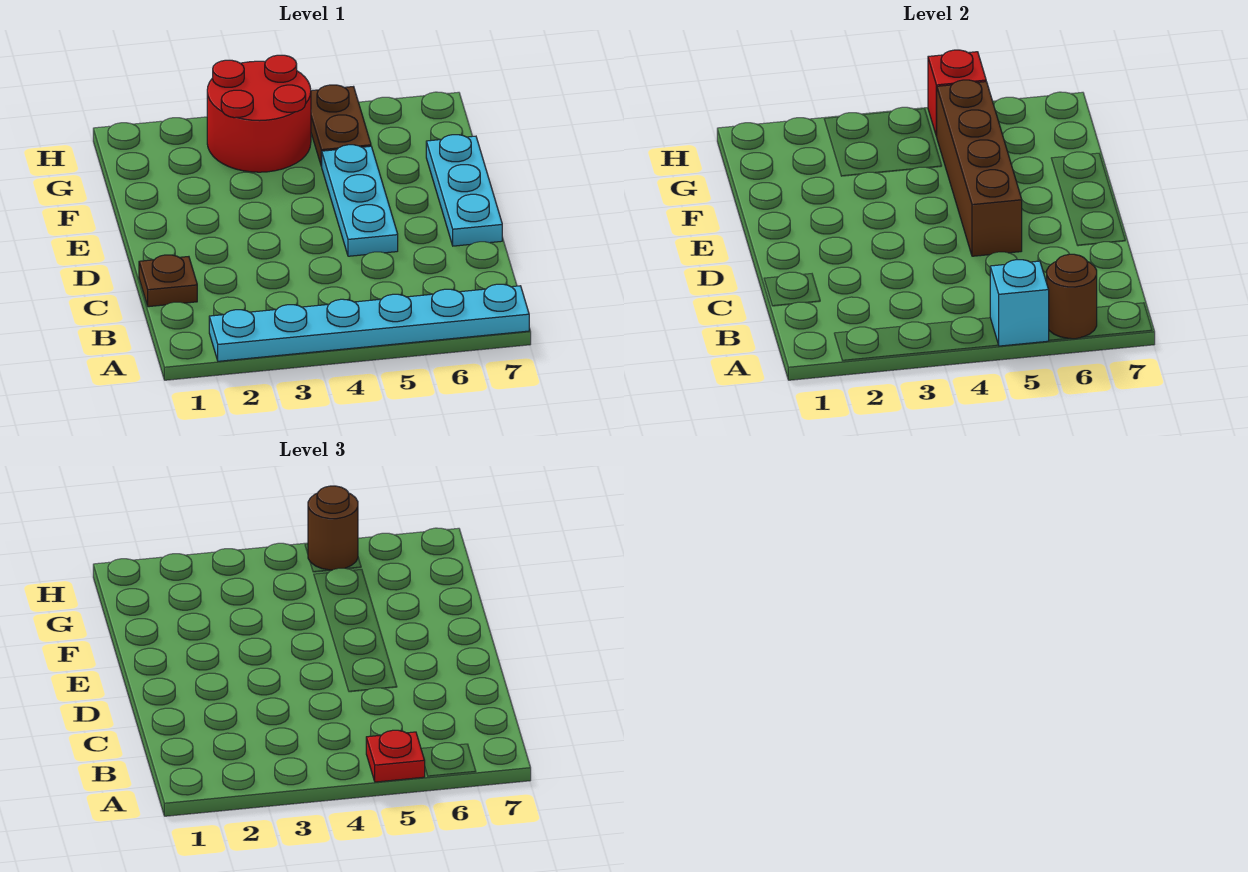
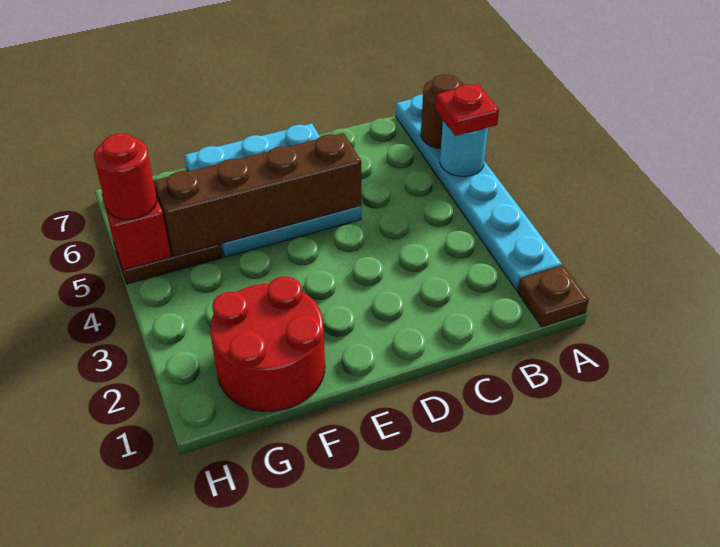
cyan brick A5 level 2 -> cyan round brick A5 level 2
brown plate C1 level 1 -> brown plate A1 level 1
red round brick G3:H4 level 1 -> red round brick F1:G2 level 1
brown round brick H5 level 3 -> red round brick H5 level 3

